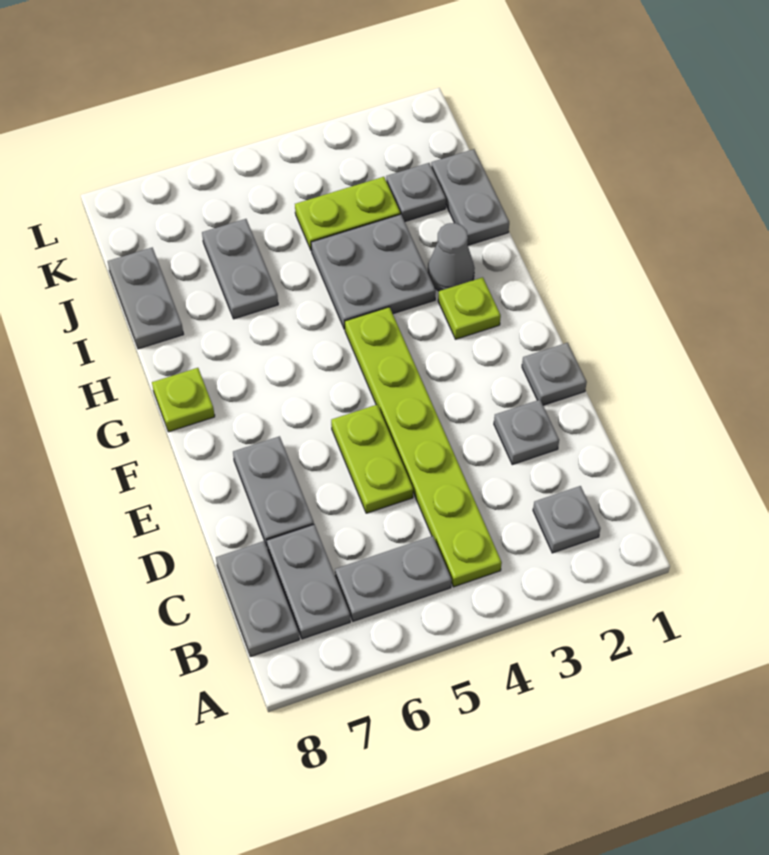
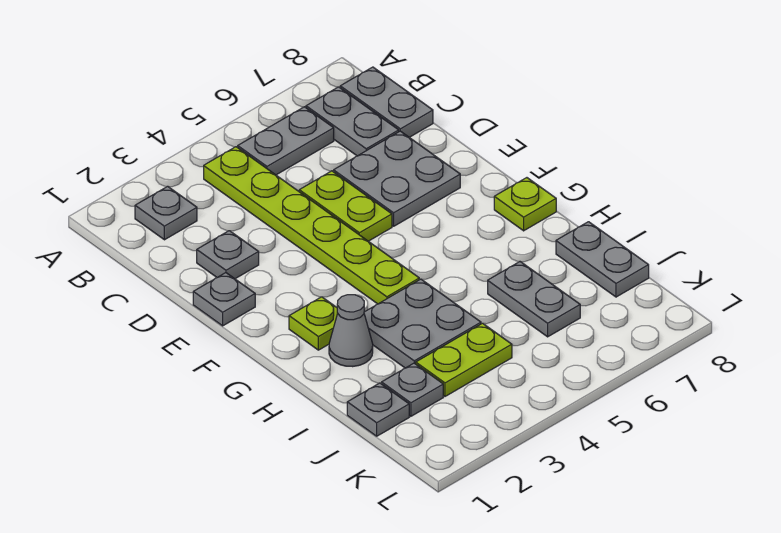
grey plate D7:E7 level 1 -> grey plate D6:E7 level 1
grey plate I1:J1 level 1 -> grey plate J1 level 1

